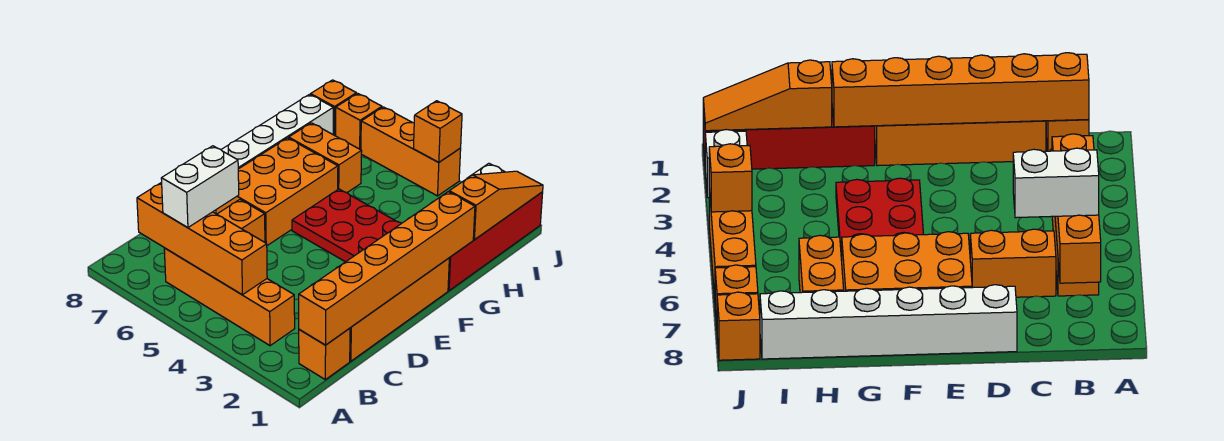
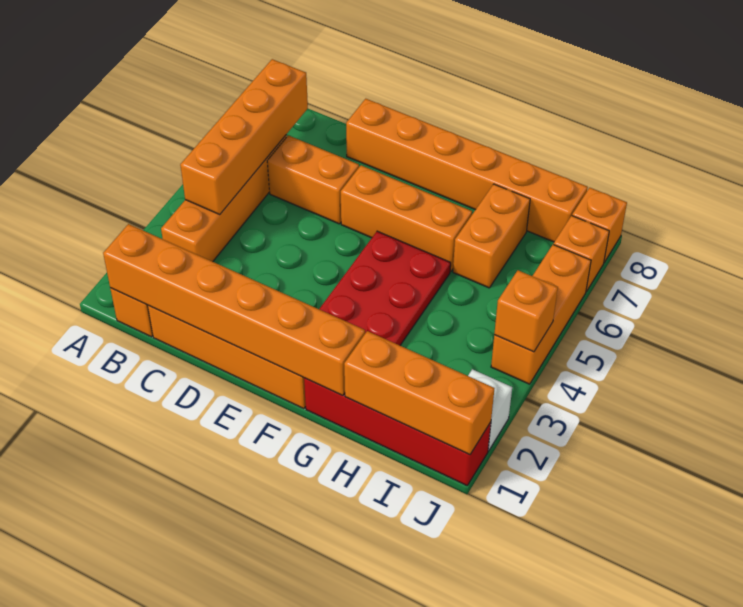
white brick B6:C6 level 3 -> none
white brick D8:I8 level 1 -> orange brick D8:I8 level 1
orange brick E6:G7 level 1 -> orange brick E6:G6 level 1
orange slope H1:J1 level 2 top H -> orange brick H1:J1 level 2

